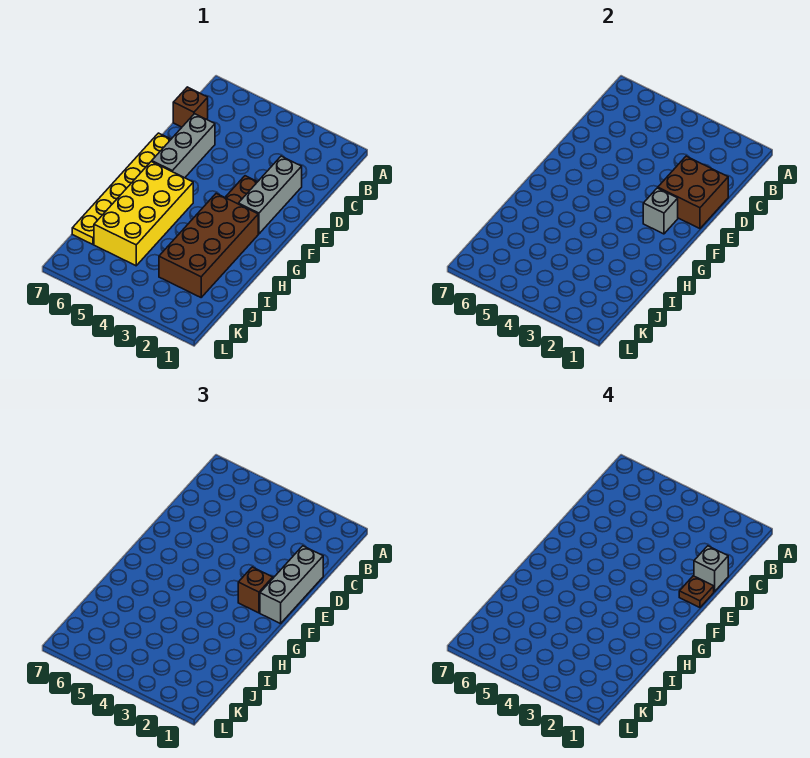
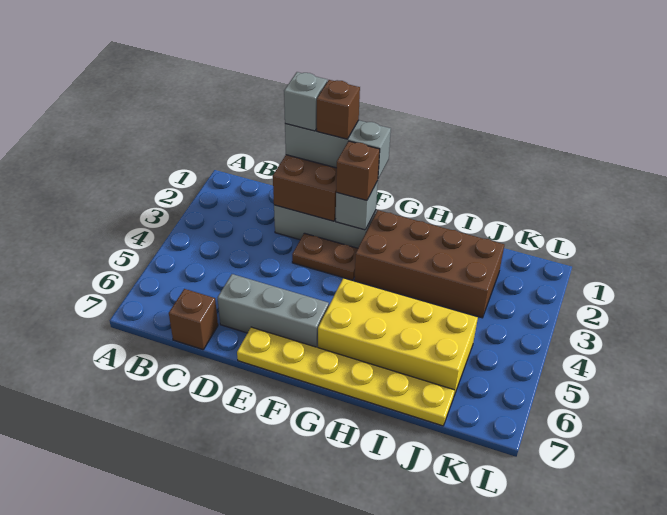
brown plate E1 level 4 -> brown brick E1 level 4

